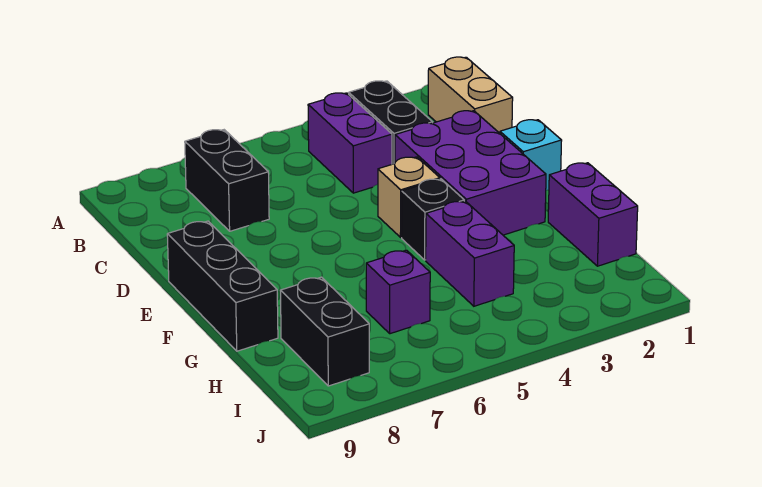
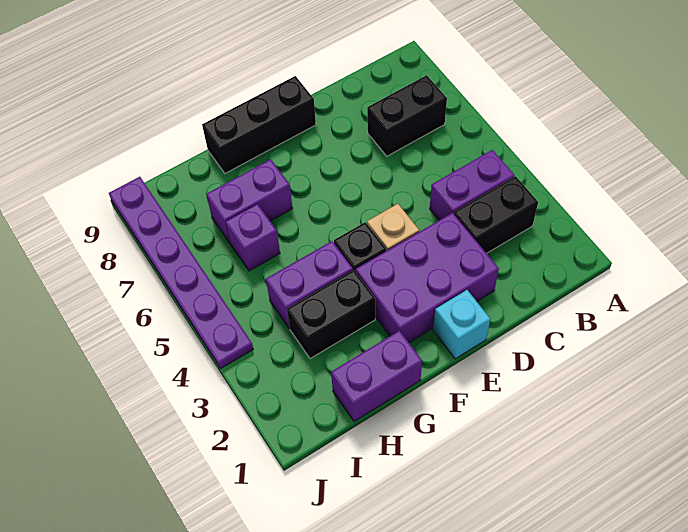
tan brick B1:C1 level 1 -> none
none -> purple brick G7:H7 level 1
black brick H8:I8 level 1 -> black brick G3:H3 level 1
none -> purple plate J4:J9 level 1

